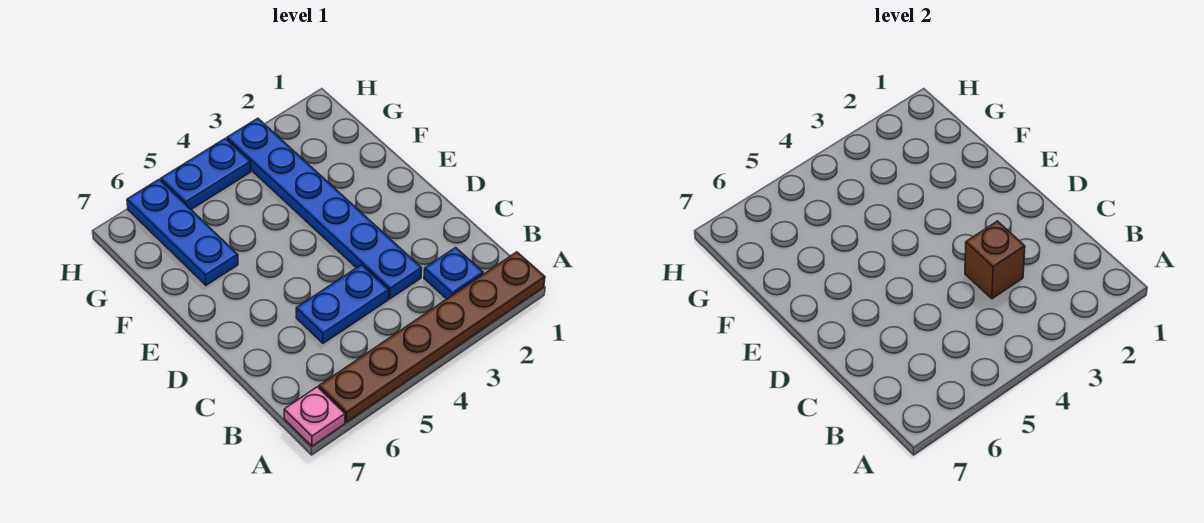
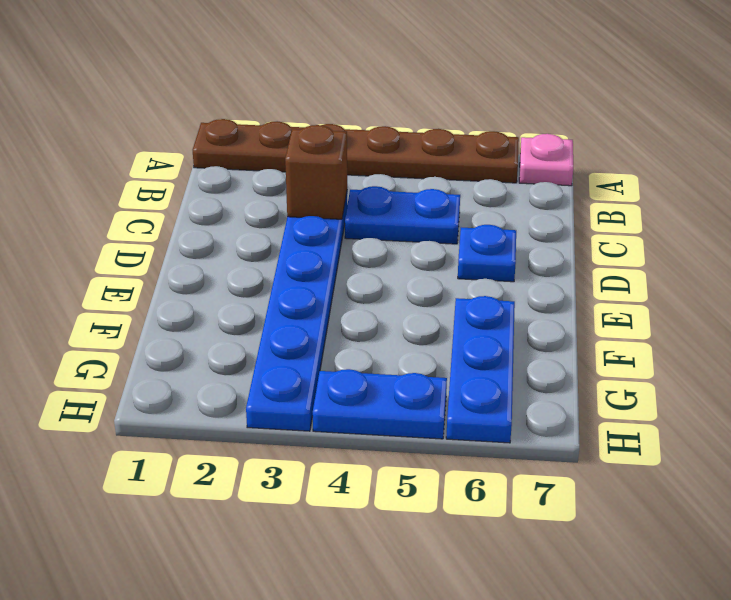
blue plate B2 level 1 -> blue plate D6 level 1

